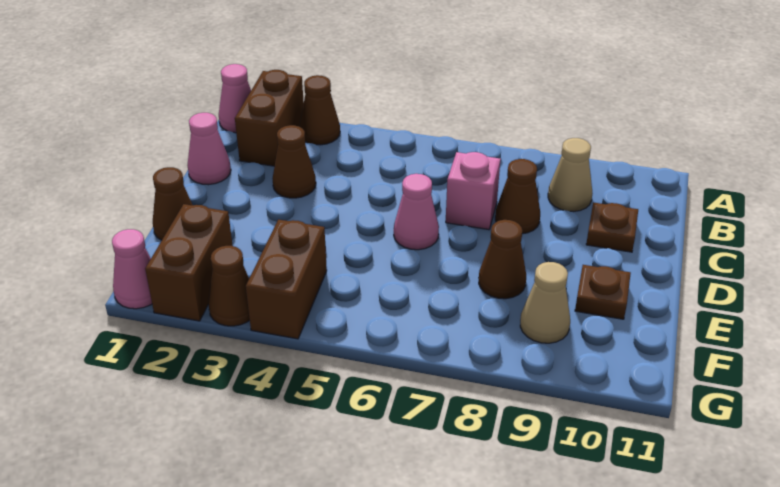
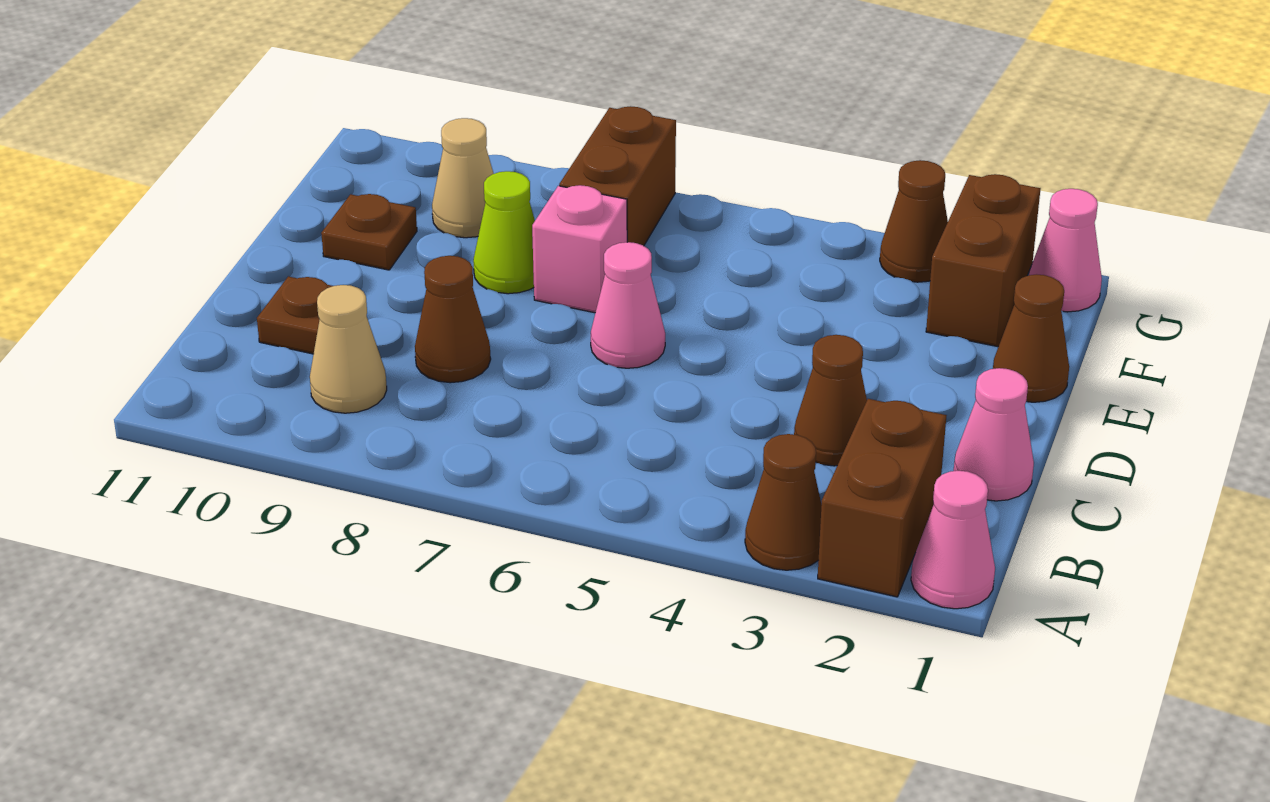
pink brick C7 level 1 -> pink brick E7 level 1
brown cone E8 level 1 -> lime cone E8 level 1
brown brick F4:G4 level 1 -> brown brick F7:G7 level 1

